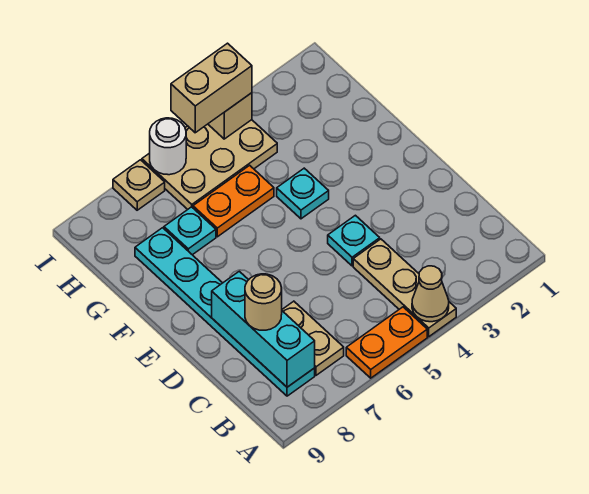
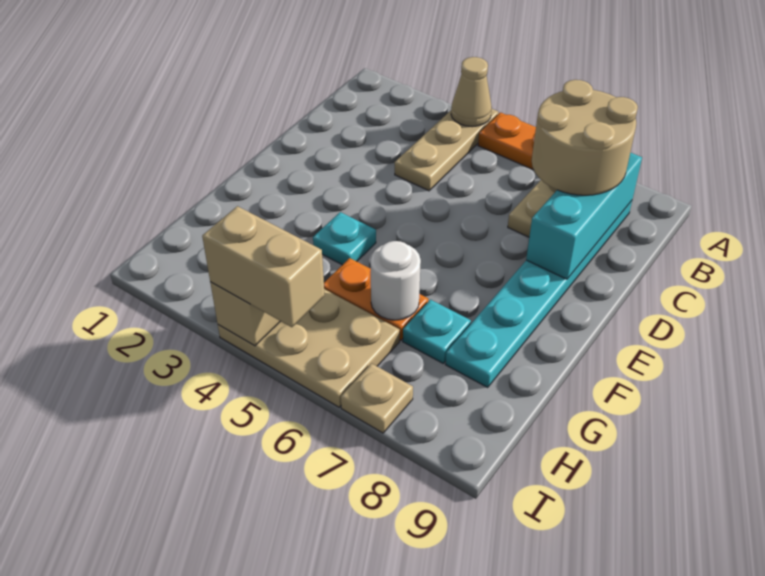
tan round brick C8 level 3 -> tan round brick B7:C8 level 3
cyan plate D4 level 1 -> none
white round brick I6 level 2 -> white round brick G6 level 2

